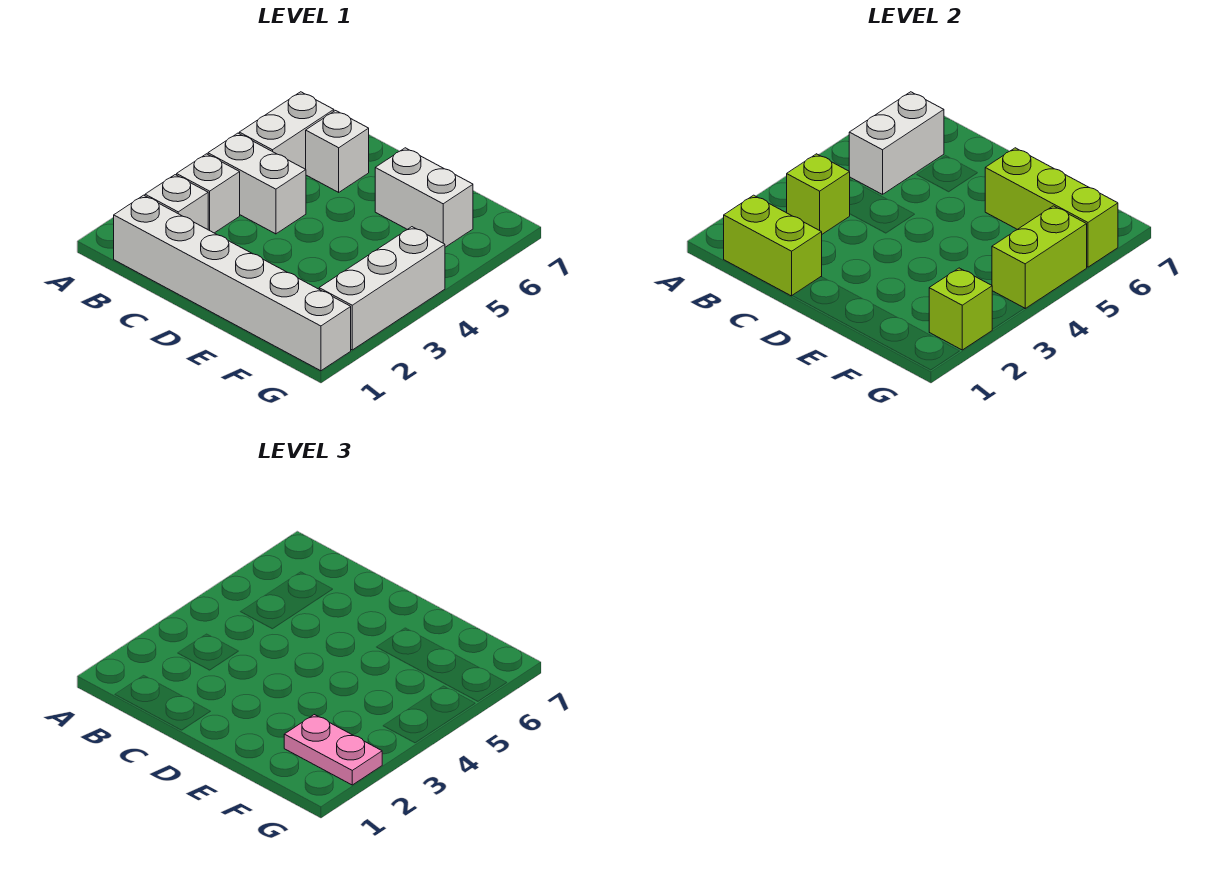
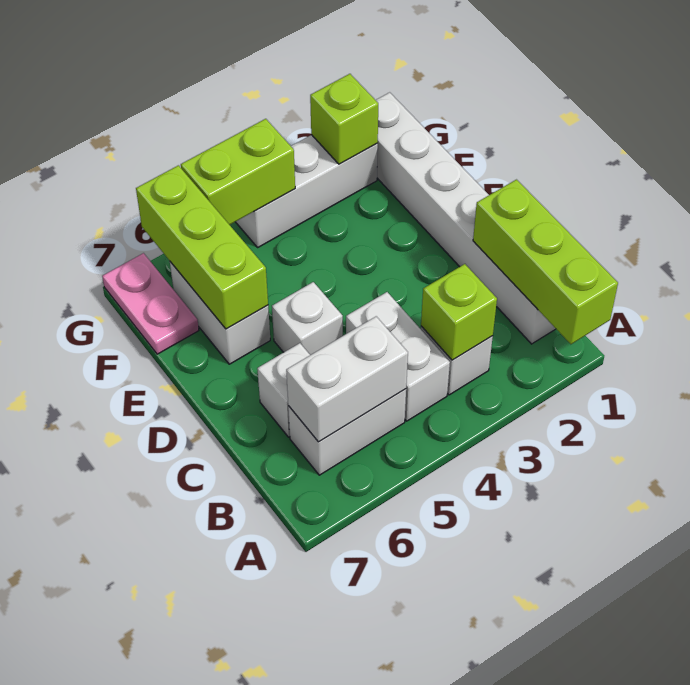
lime brick B1:C1 level 2 -> lime brick A1:C1 level 2
white brick B2 level 1 -> white brick D5 level 1
pink plate F2:G2 level 3 -> pink plate F7:G7 level 1

